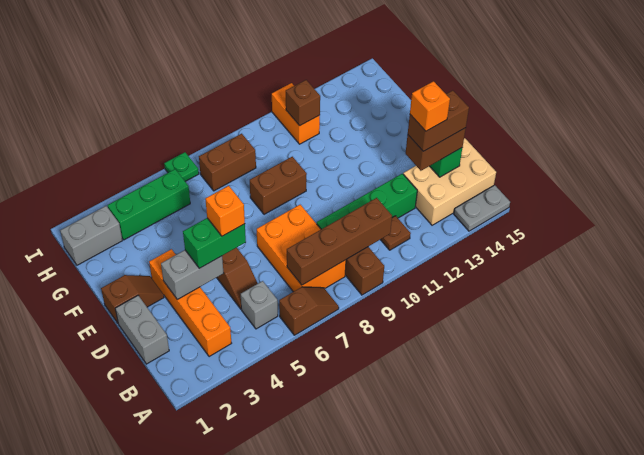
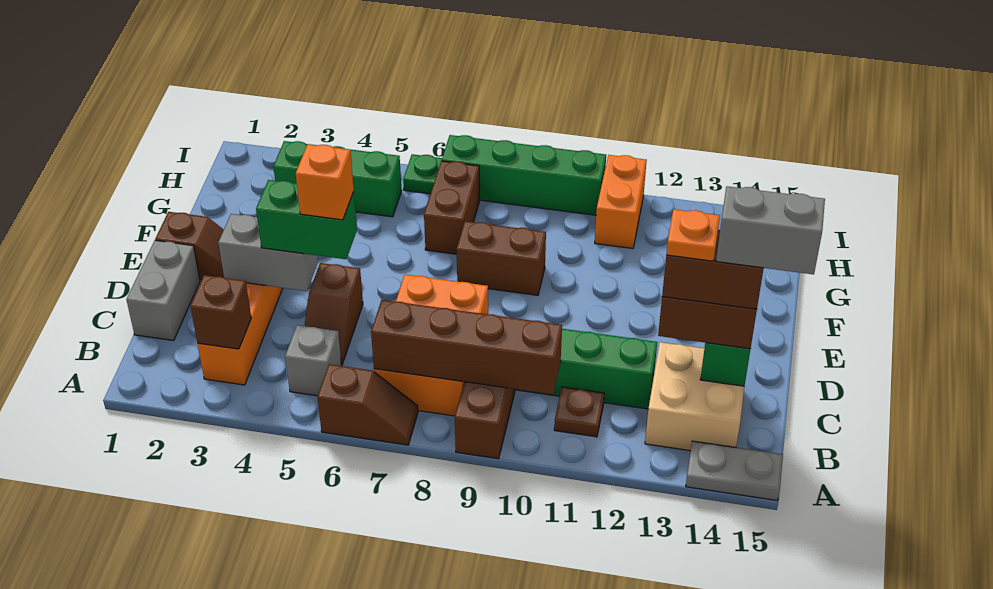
tan brick B13:C15 level 1 -> tan brick B13:C14 level 1
orange brick C13 level 5 -> orange plate C13 level 5
grey brick H1:H2 level 1 -> grey brick C14:C15 level 5
brown brick H7:H8 level 1 -> brown brick G7:H7 level 1
brown brick H11 level 2 -> brown brick B3 level 2
none -> green brick I7:I10 level 1

